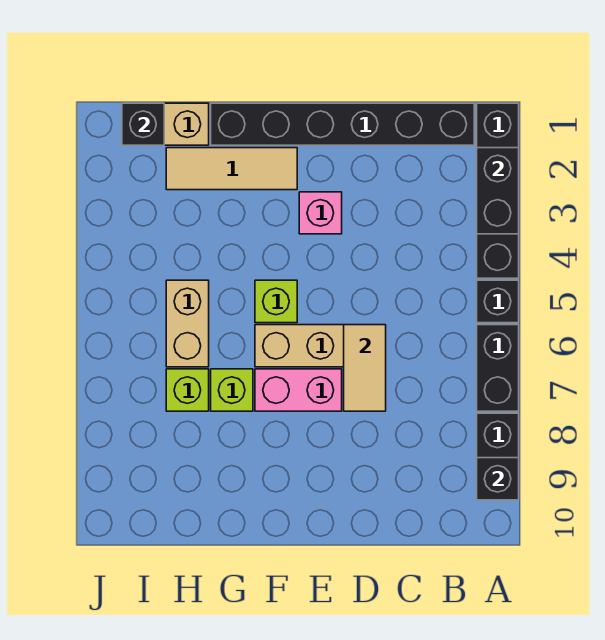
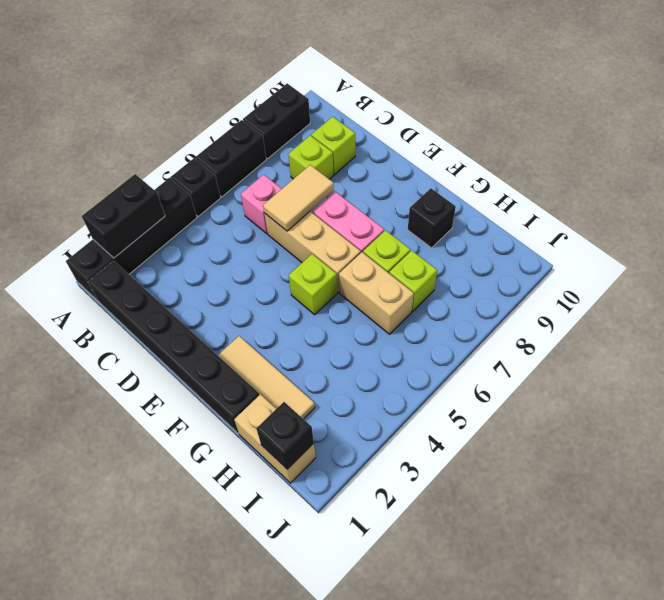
black brick A9 level 2 -> black brick G9 level 1
none -> lime brick C8 level 1
none -> lime brick C9 level 1
pink brick E3 level 1 -> pink brick C6 level 1
tan brick H5:H6 level 1 -> tan brick G6:H6 level 1

